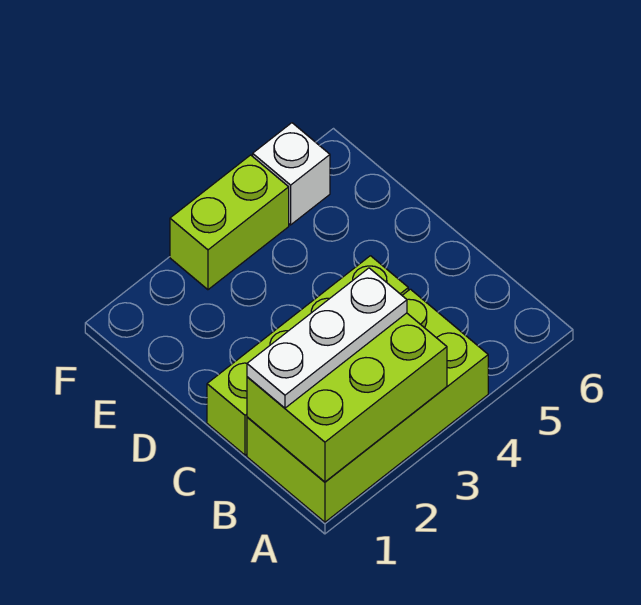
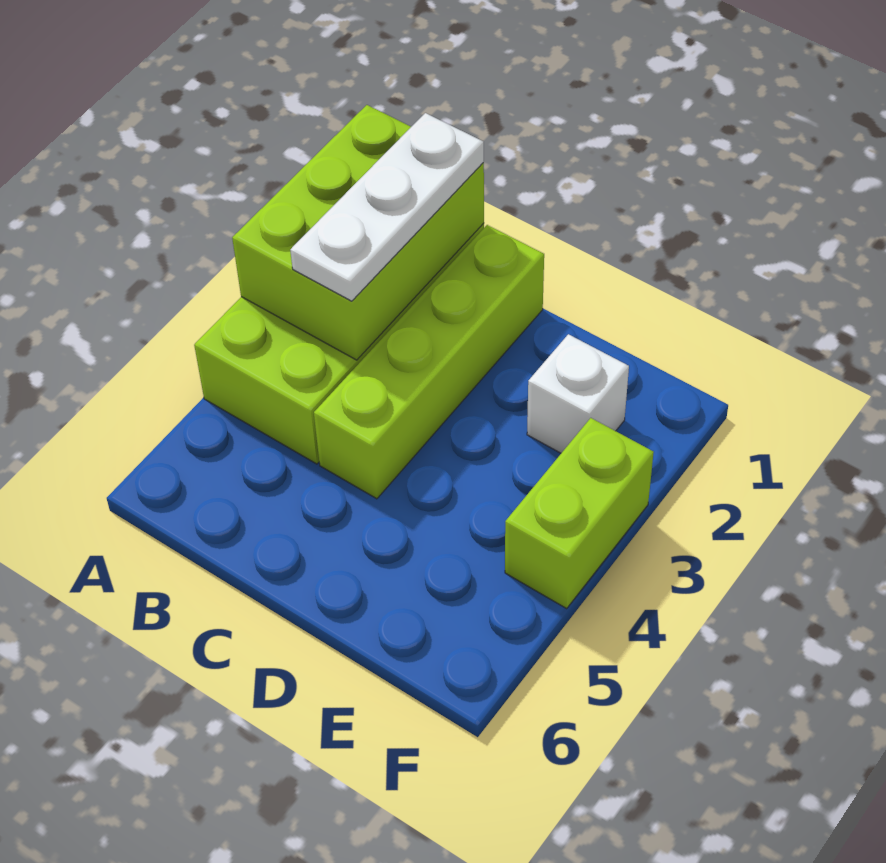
white brick F5 level 1 -> white brick E2 level 1

